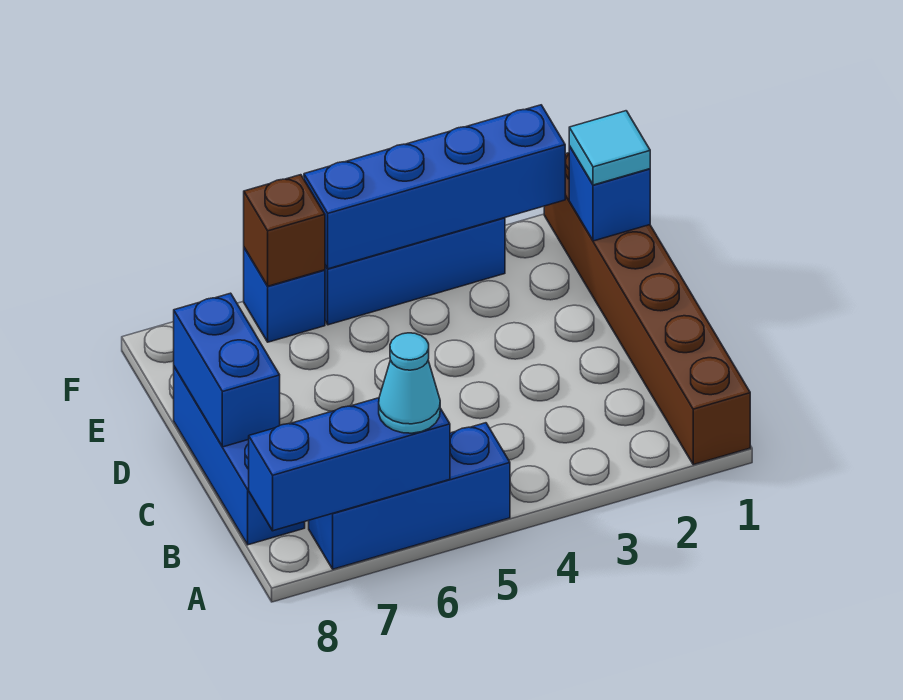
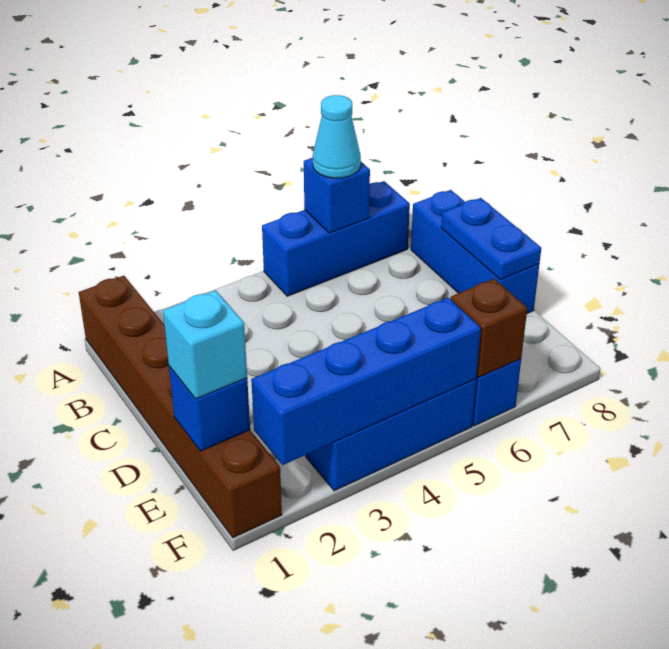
blue brick A6:A8 level 2 -> blue brick A6 level 2
blue brick C8:D8 level 2 -> blue plate C8:D8 level 2
cyan tile E1 level 3 -> cyan brick E1 level 3

